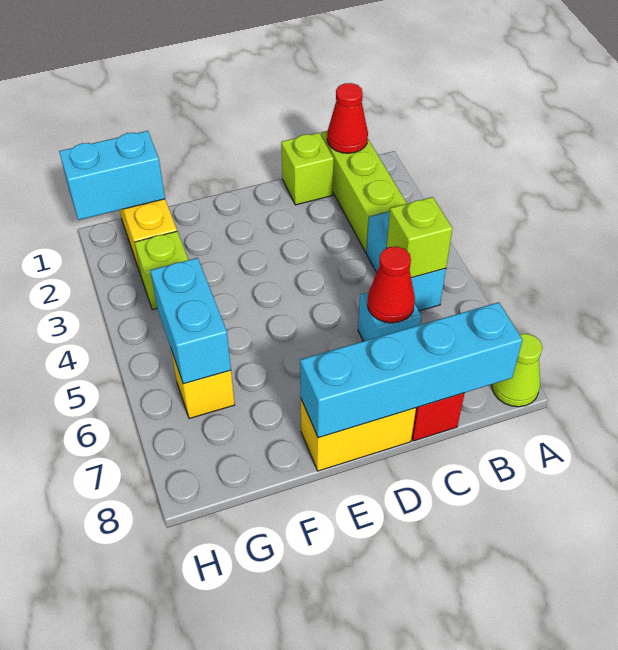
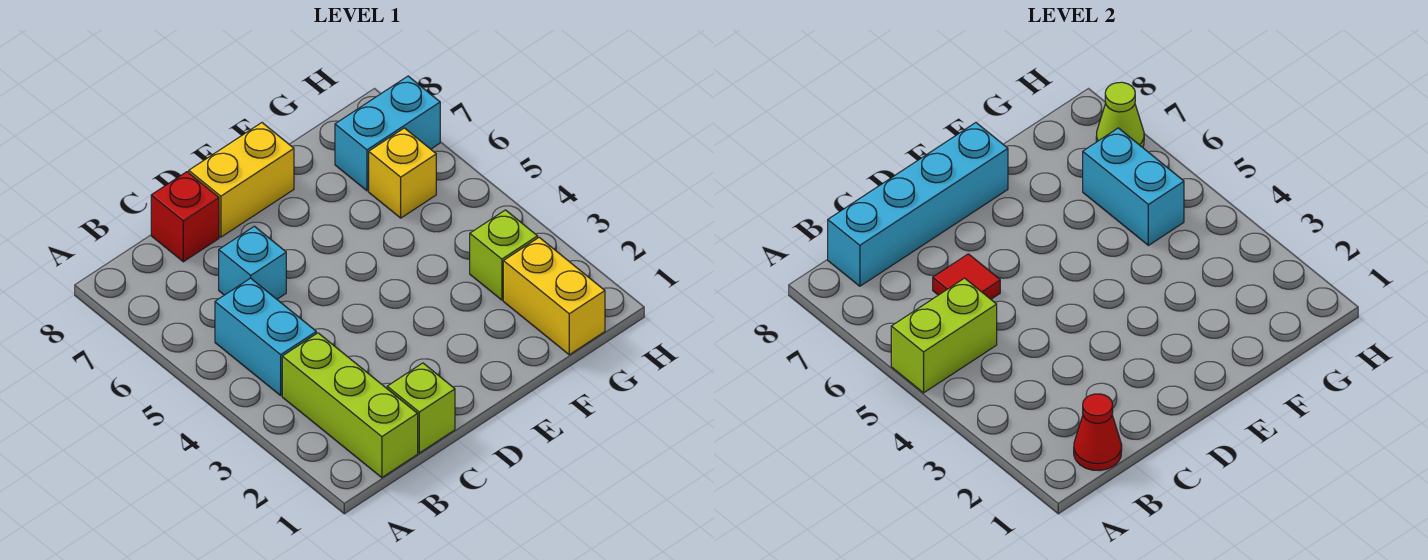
lime cone A8 level 1 -> lime cone H7 level 2
lime brick B5 level 2 -> lime brick A5:B5 level 2
red cone C6 level 2 -> red tile C6 level 2
cyan brick G1:H1 level 2 -> cyan brick G7:H7 level 1

